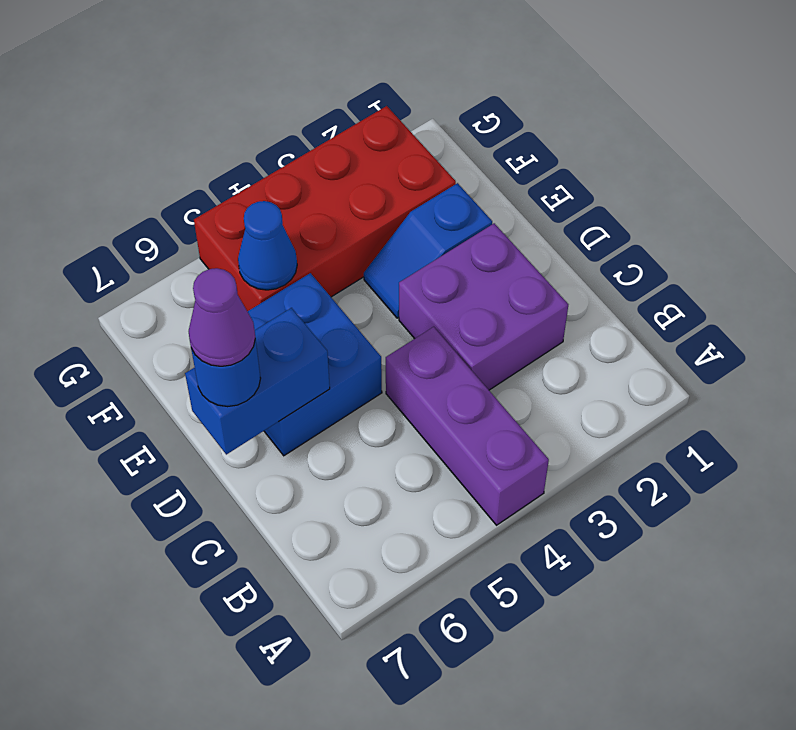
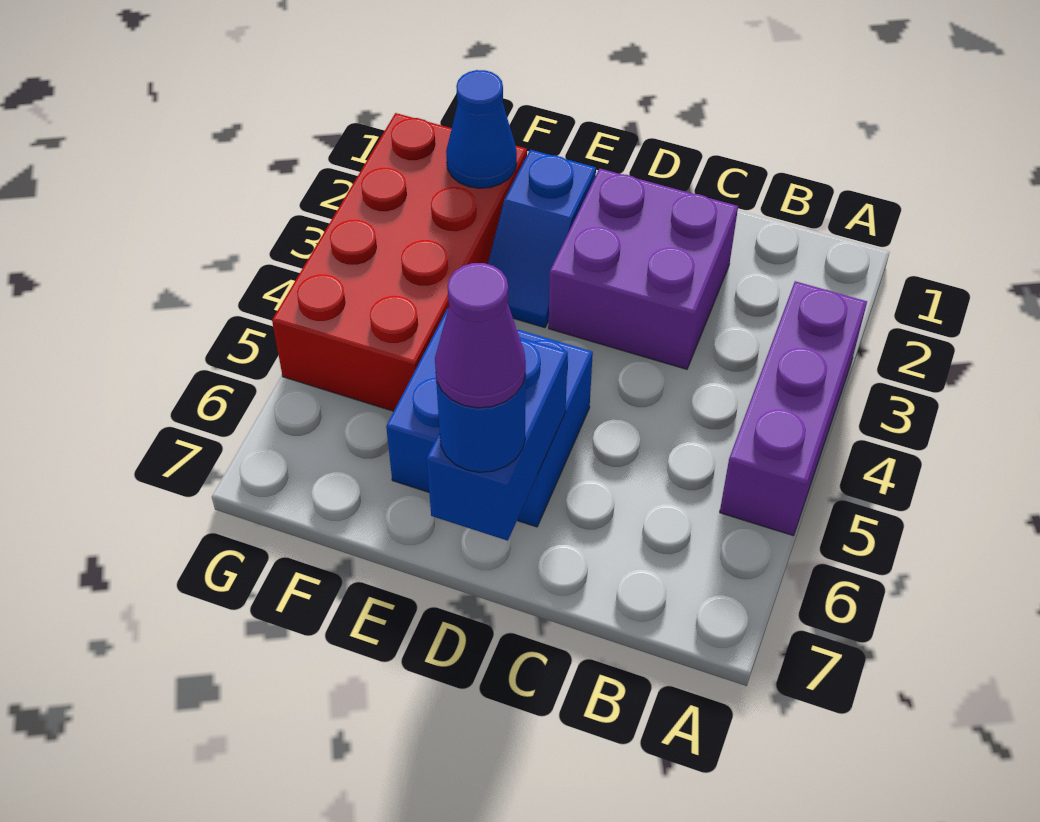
purple brick A4:C4 level 1 -> purple brick A3:A5 level 1
blue cone F5 level 2 -> blue cone F2 level 2

